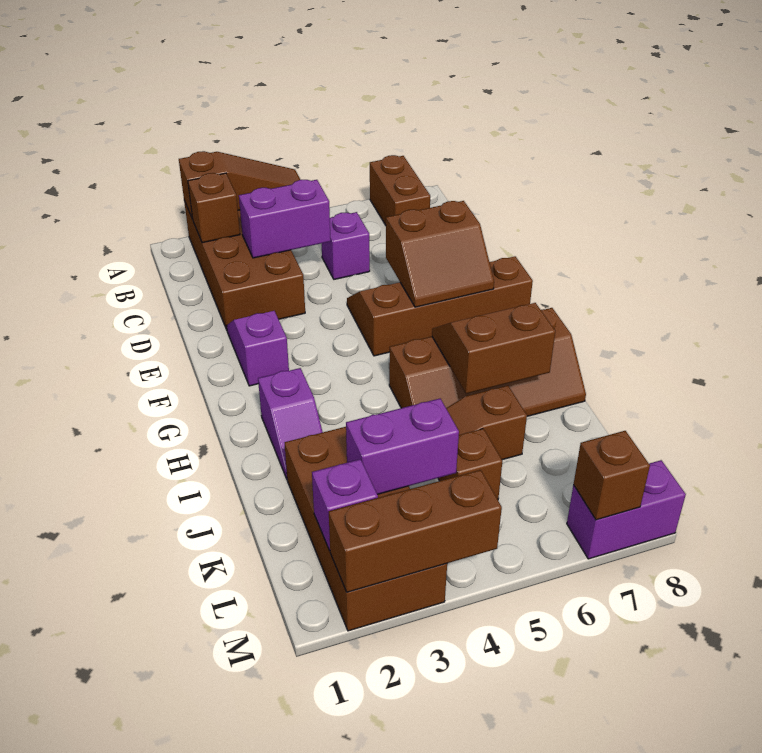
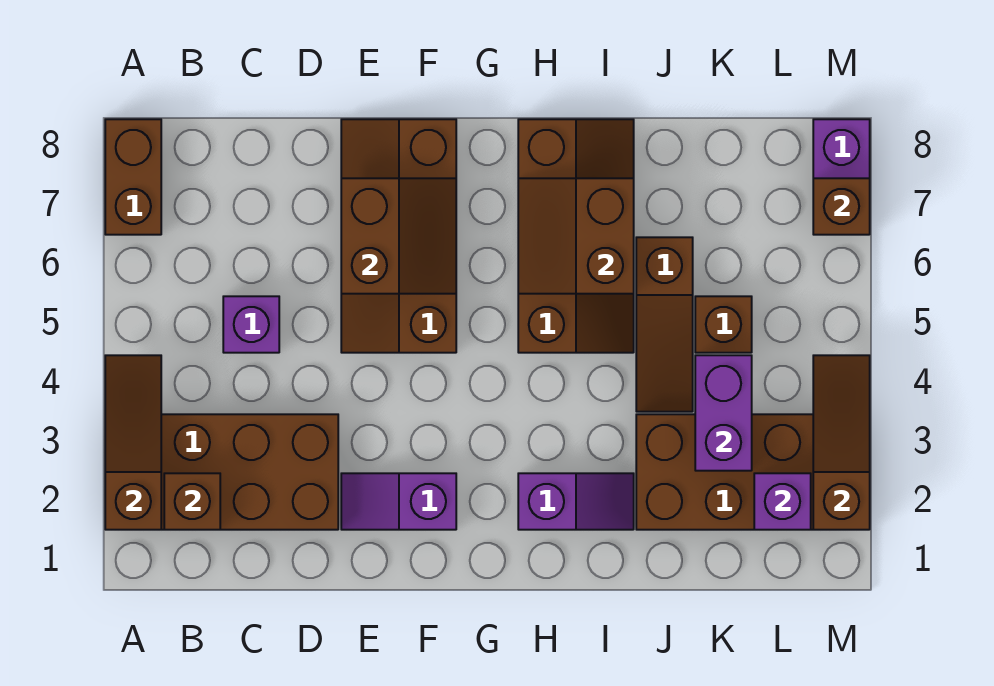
brown brick A7:B7 level 1 -> brown brick A7:A8 level 1
purple brick C3:C4 level 2 -> none
brown brick M2:M4 level 2 -> brown slope M2:M4 level 2 top 2

